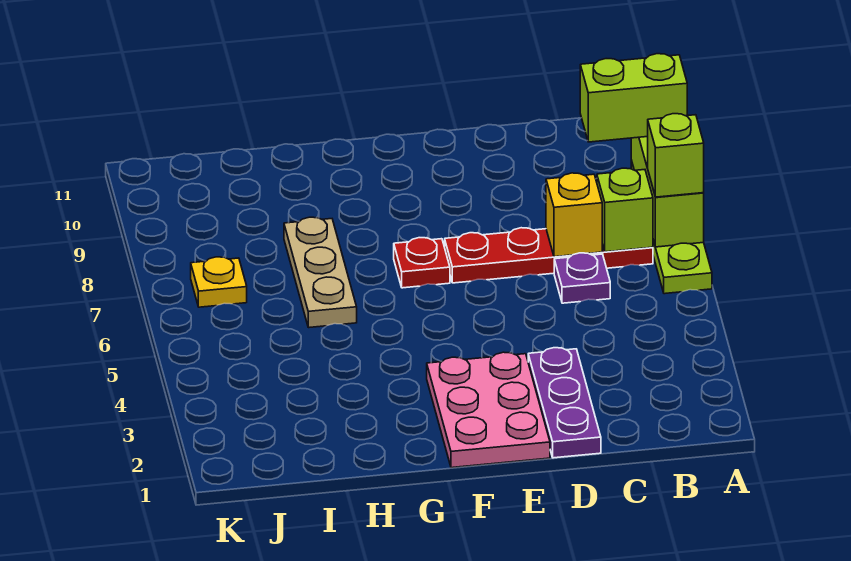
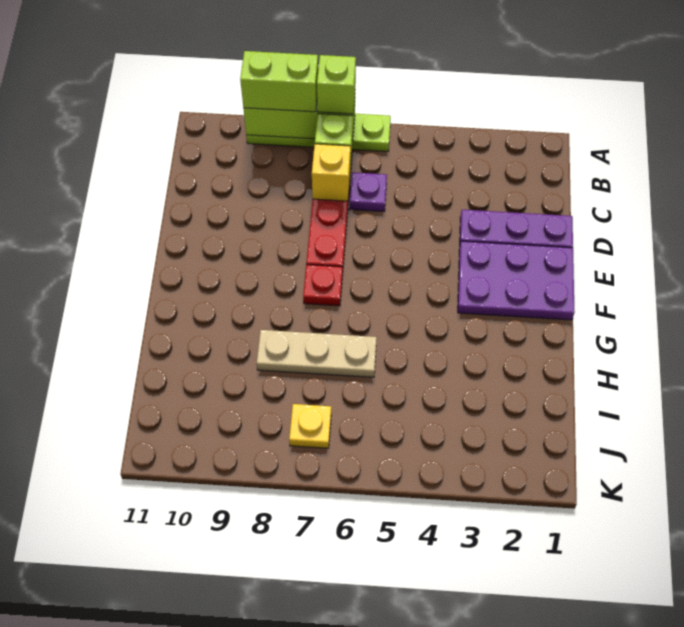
lime brick A9:B9 level 3 -> lime brick A8:A9 level 3
pink plate E1:F3 level 1 -> purple plate E1:F3 level 1

